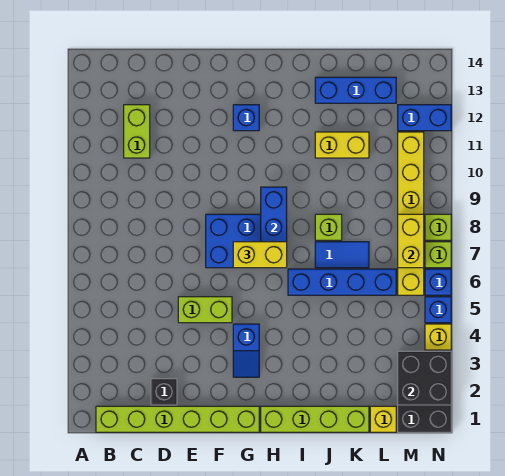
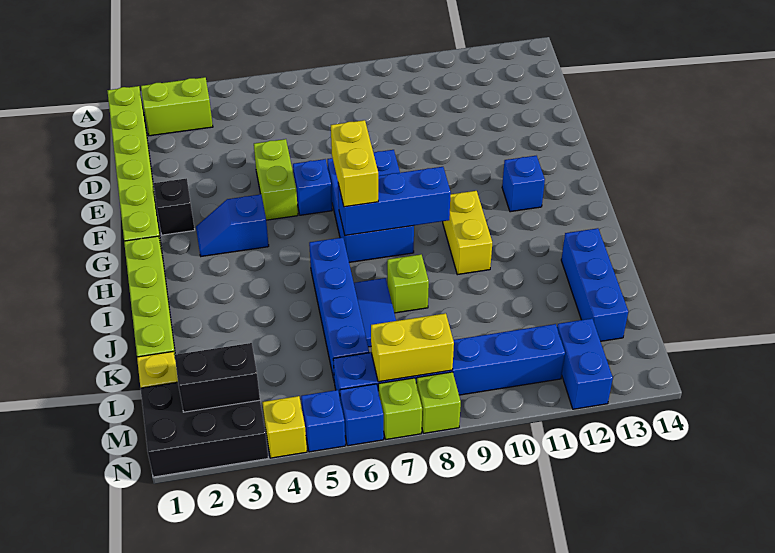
lime brick C11:C12 level 1 -> lime brick B2:B3 level 1
black brick D2 level 1 -> black brick F2 level 1
none -> blue brick F6 level 1
yellow brick J11:K11 level 1 -> yellow brick H10:I10 level 1
black brick M2:N3 level 2 -> black brick M2:M3 level 2
yellow brick M6:M11 level 1 -> blue brick M6:M11 level 1

